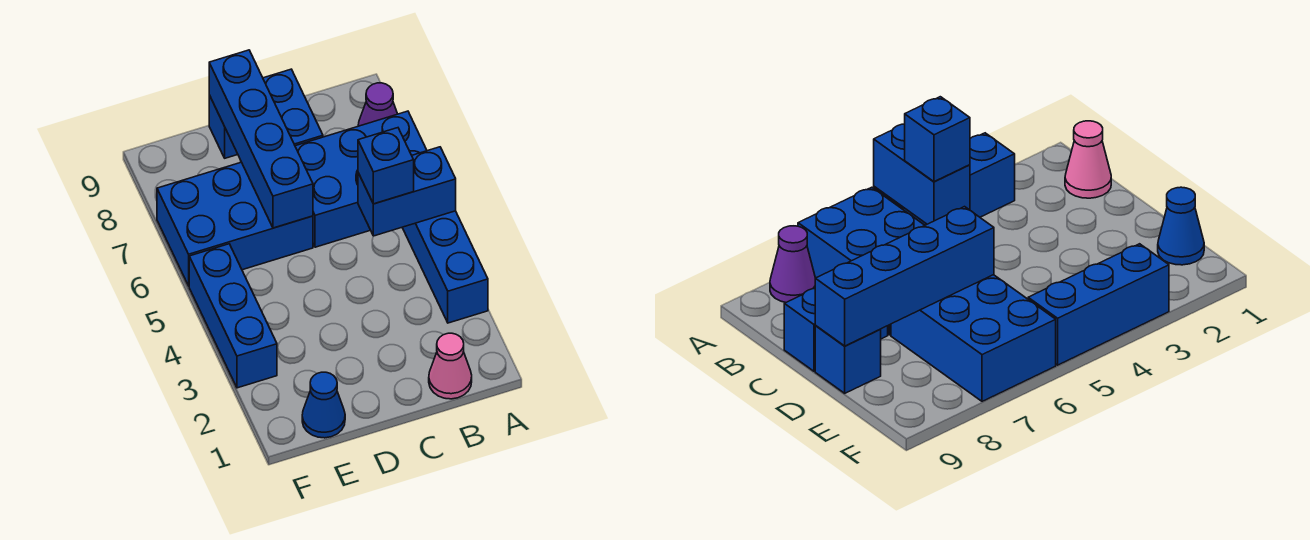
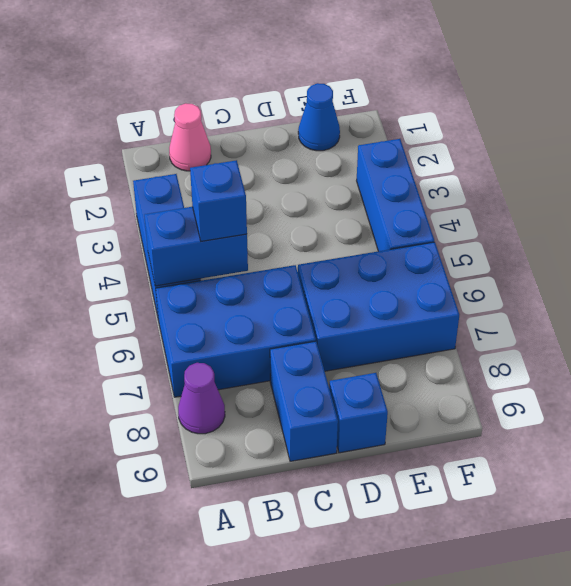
blue brick D6:D9 level 2 -> none

